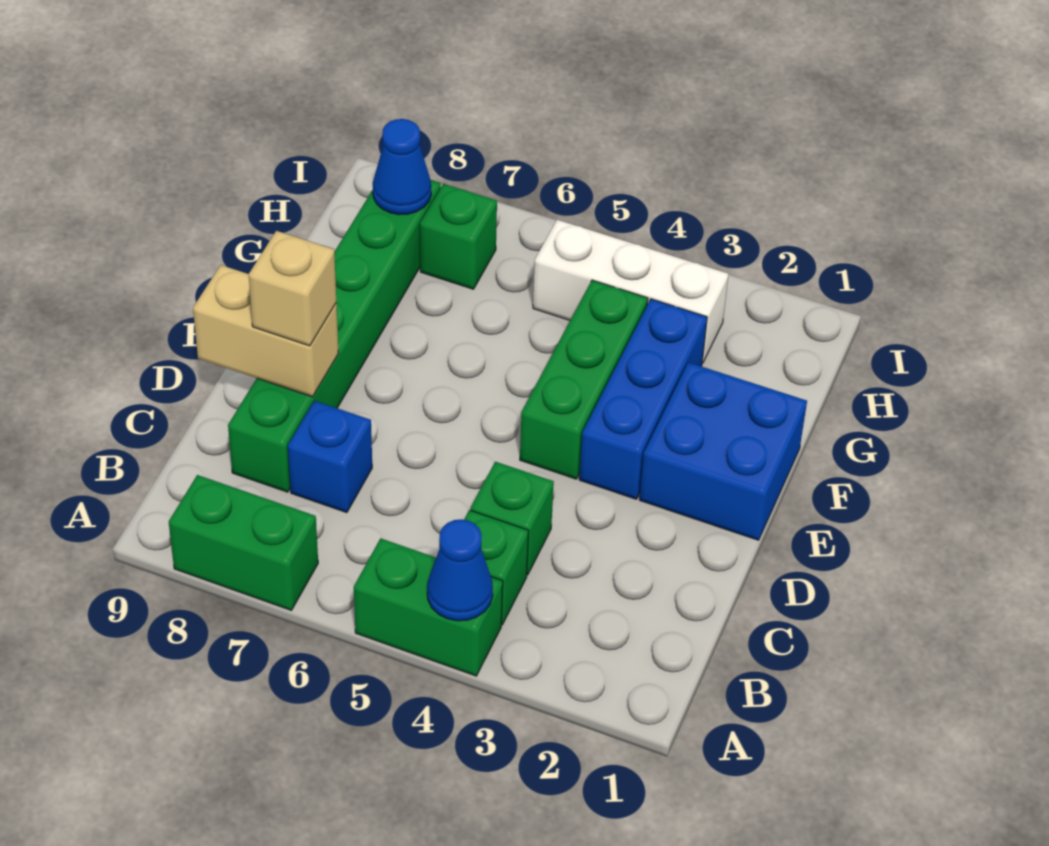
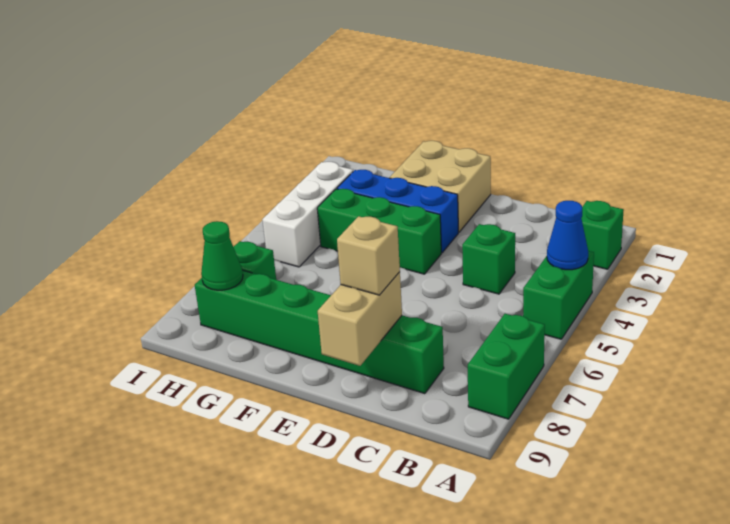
green brick B4 level 1 -> green brick A2 level 1
blue brick C7 level 1 -> none
blue brick E1:F2 level 1 -> tan brick E1:F2 level 1
blue cone H8 level 2 -> green cone H8 level 2

